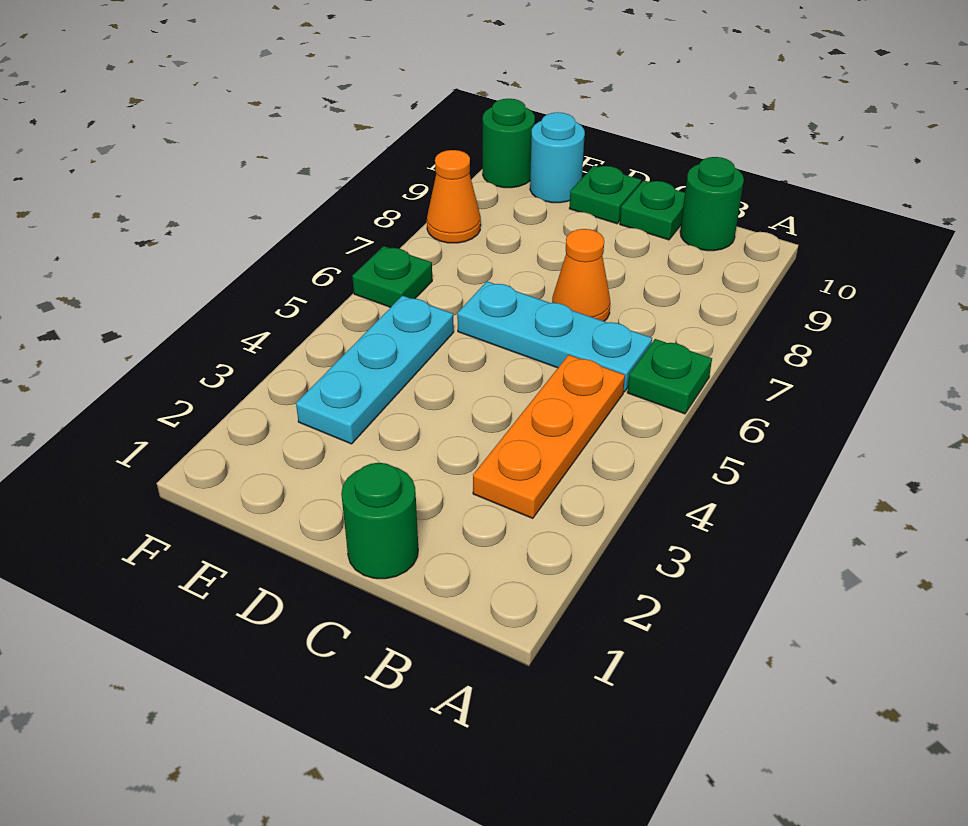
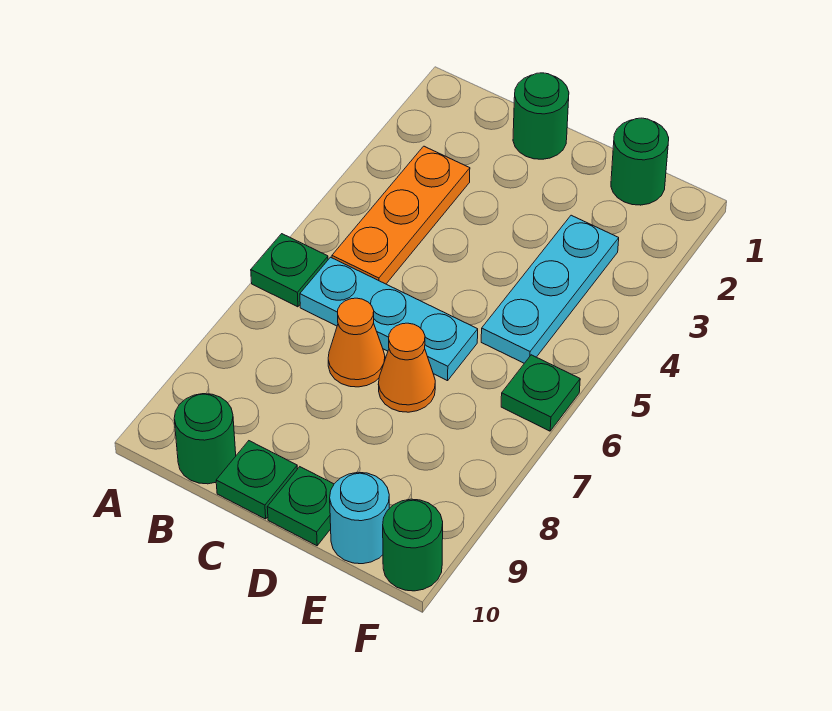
none -> green round brick E1 level 1
orange cone F8 level 1 -> orange cone D7 level 1

